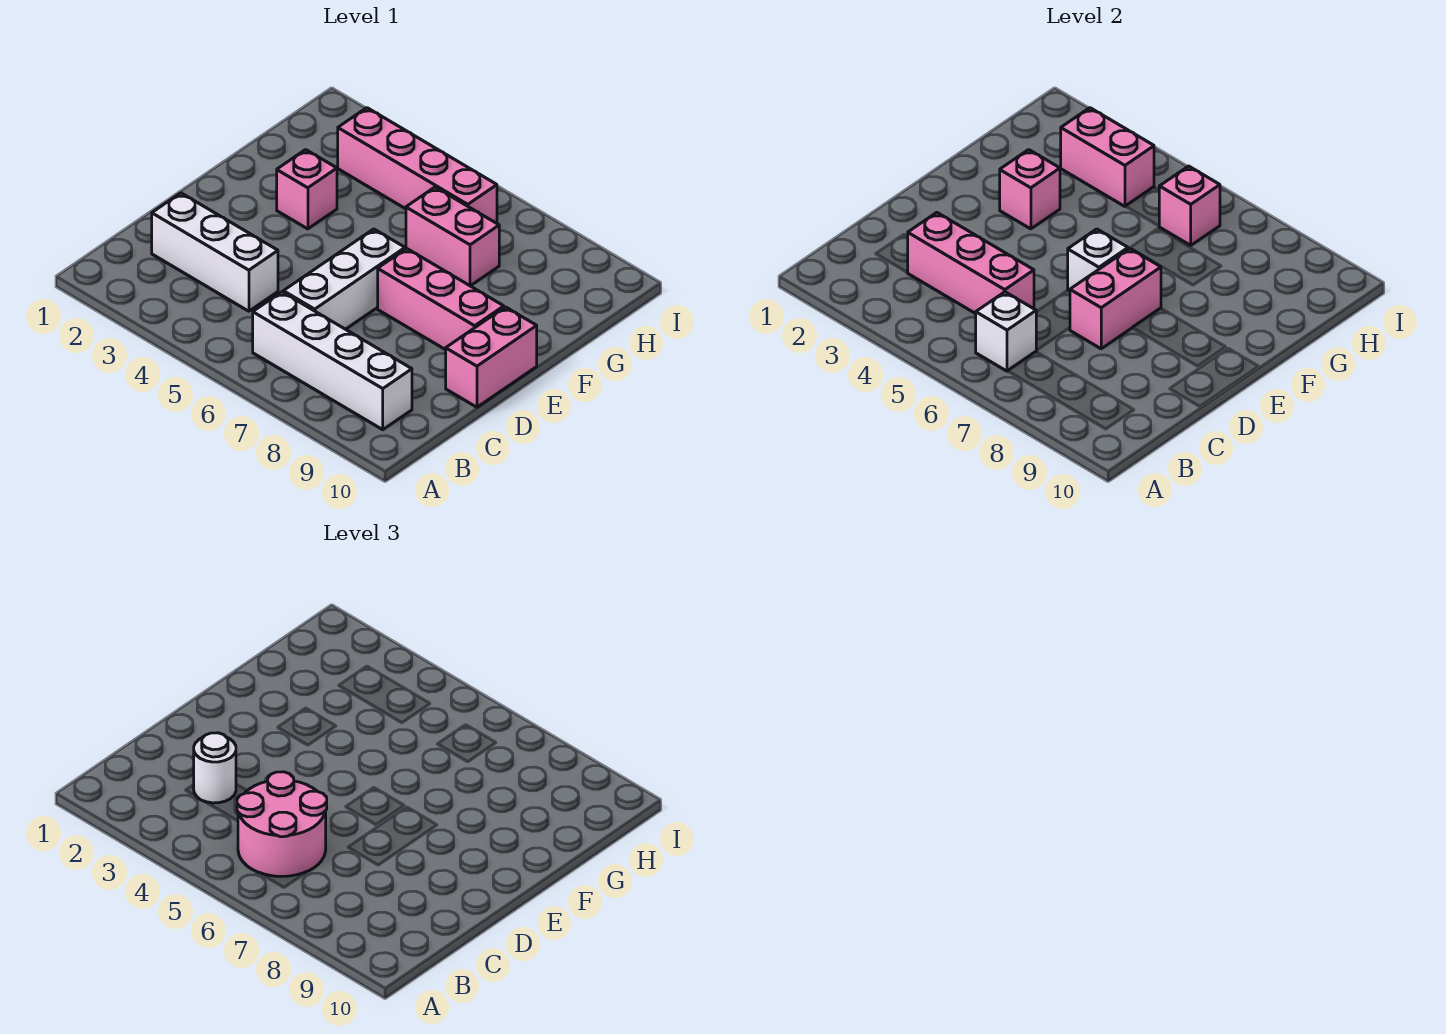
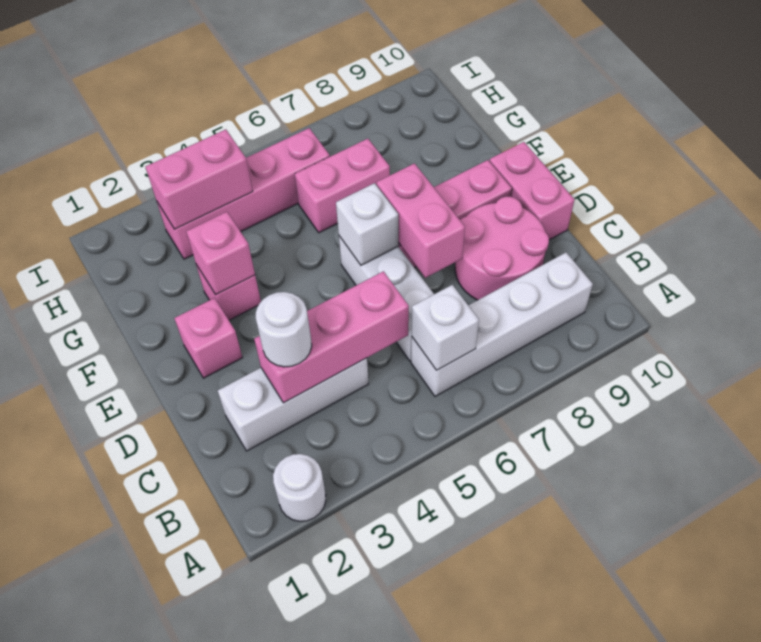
none -> white round brick A2 level 1
pink round brick B5:C6 level 3 -> pink round brick C8:D9 level 1
pink brick H6 level 2 -> pink brick E2 level 1

